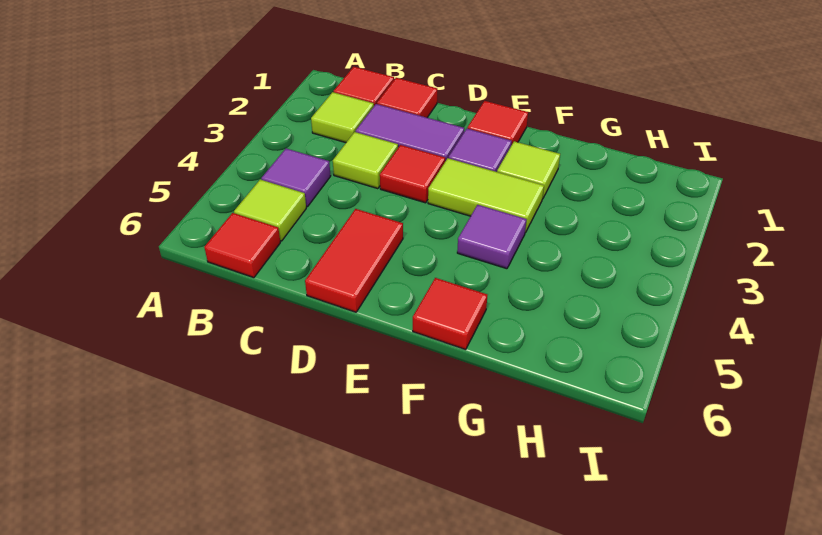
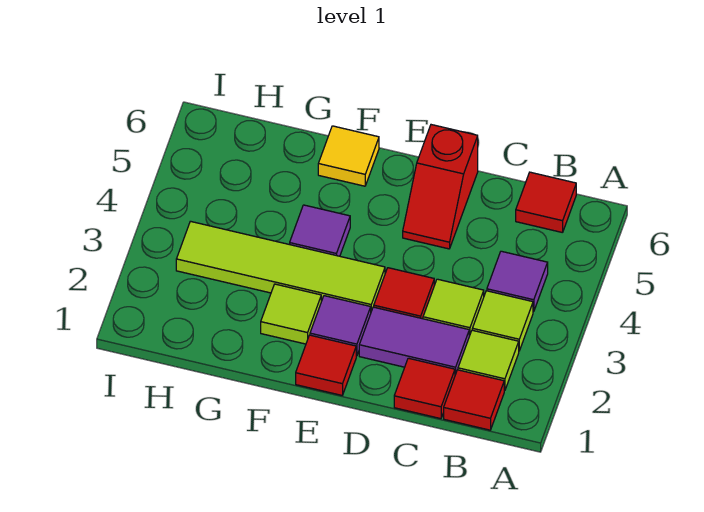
lime tile B5 level 1 -> lime tile B3 level 1
red tile D5:D6 level 1 -> red slope D5:D6 level 1 top 6
lime tile E3:F3 level 1 -> lime tile E3:H3 level 1
red tile F6 level 1 -> yellow tile F6 level 1

